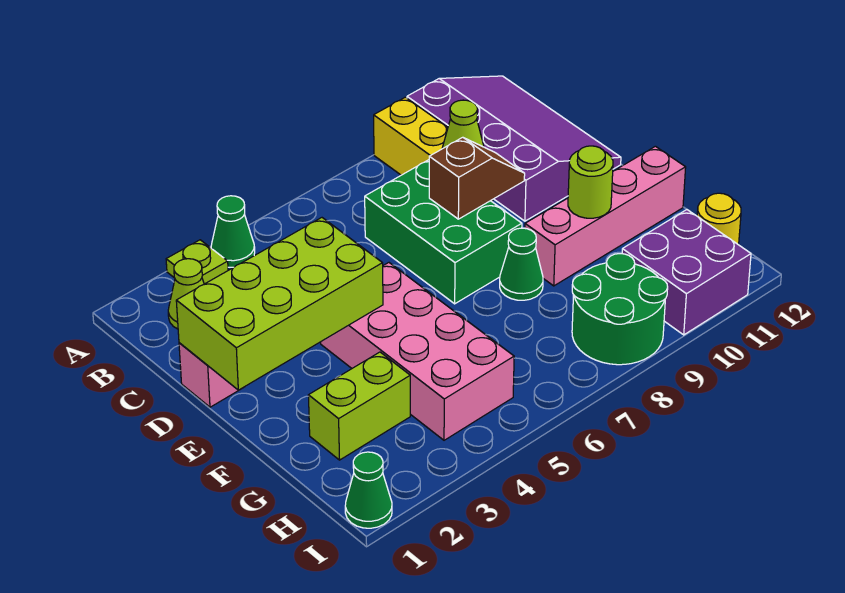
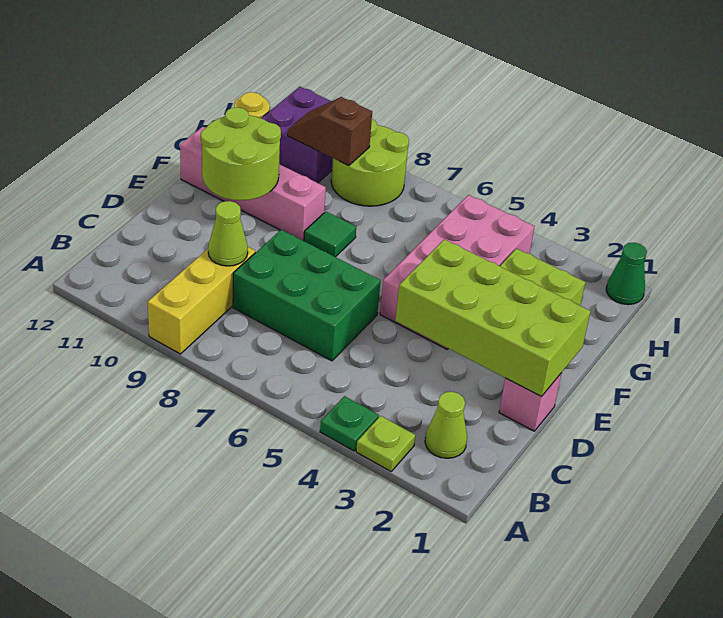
green cone A4 level 1 -> green plate A4 level 1
purple slope A10:D12 level 1 top 10 -> none
green brick C7:E8 level 1 -> green brick C6:D8 level 1
brown slope D8:D9 level 2 top 8 -> brown slope H9:H10 level 2 top 9
green cone F8 level 1 -> green tile F8 level 1
lime round brick F10 level 2 -> lime round brick E10:F11 level 2
green round brick H8:I9 level 1 -> lime round brick H8:I9 level 1

